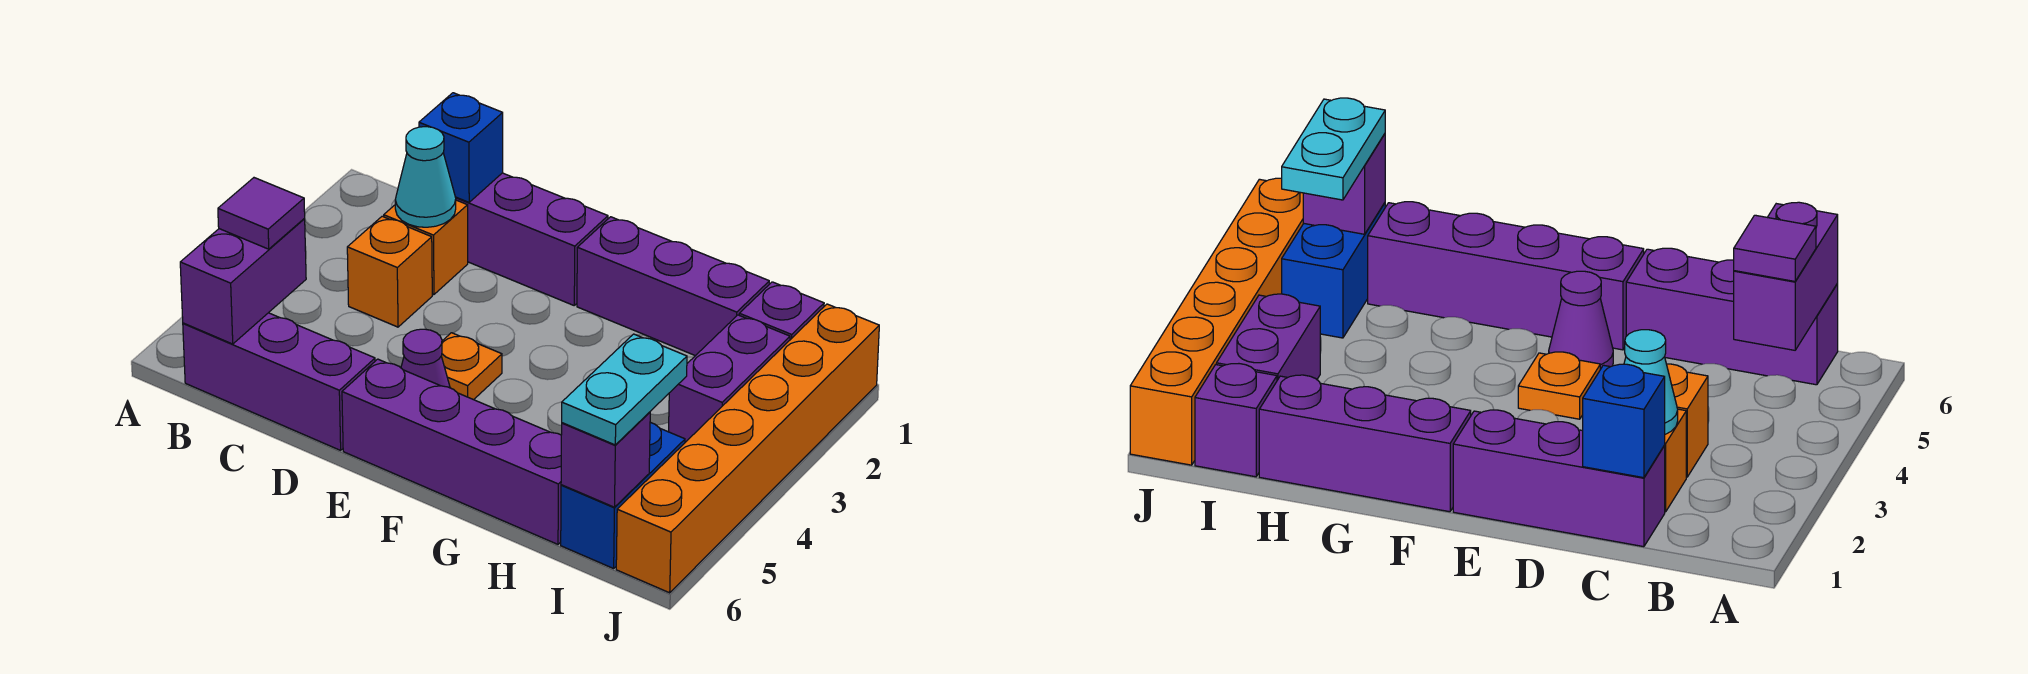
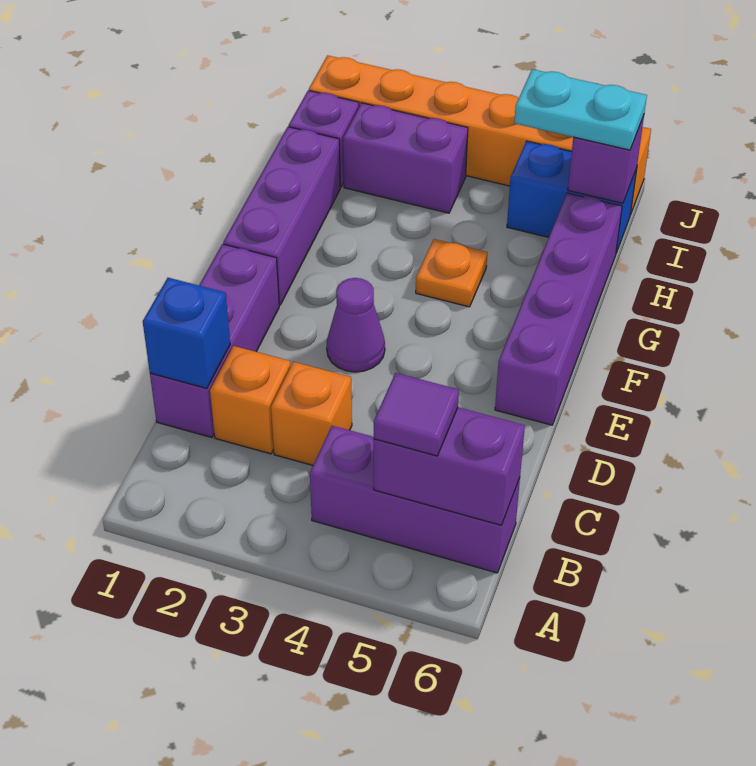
purple brick B6:D6 level 1 -> purple brick B4:B6 level 1
cyan cone C2 level 2 -> none
orange plate E4 level 1 -> orange plate G4 level 1
purple cone E5 level 1 -> purple cone E3 level 1

